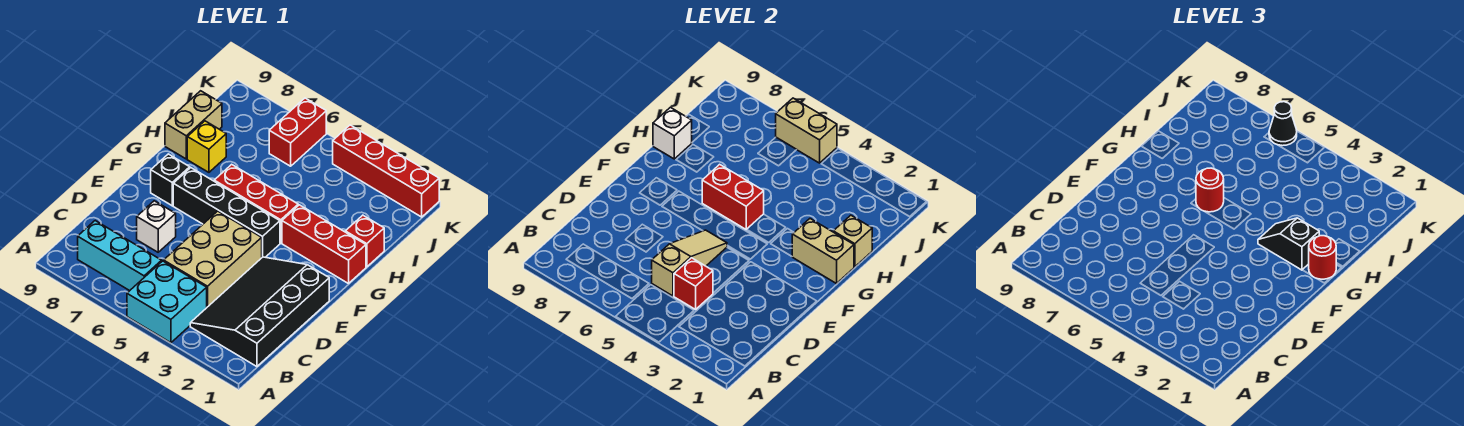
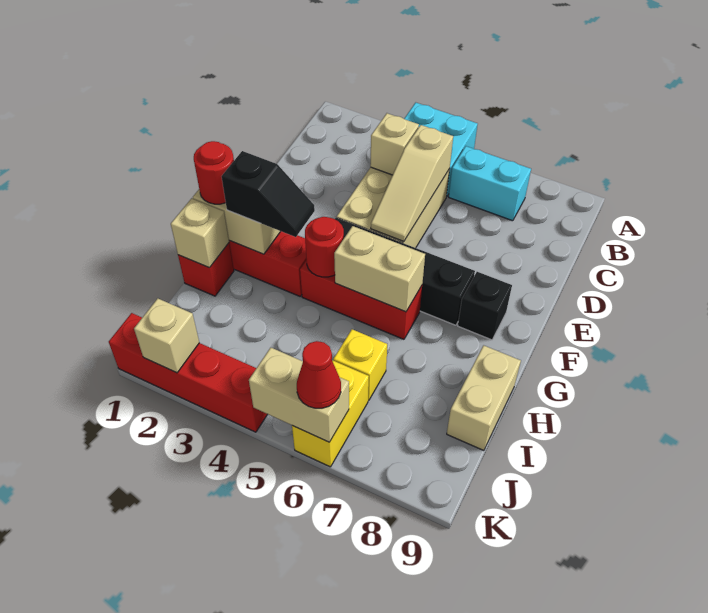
black slope B1:E3 level 1 top 1 -> none
cyan brick B6:B8 level 1 -> cyan brick B6:B7 level 1
red brick C4 level 2 -> tan brick C4 level 2
white brick D7 level 1 -> none
red brick G5:G6 level 2 -> tan brick G5:G6 level 2
red round brick G6 level 3 -> red round brick G4 level 2
yellow brick H8 level 1 -> yellow brick I6 level 1
white brick H9 level 2 -> none
red brick J6:K6 level 1 -> yellow brick J6:K6 level 1
none -> tan brick K2 level 2
black cone K6 level 3 -> red cone K6 level 3

